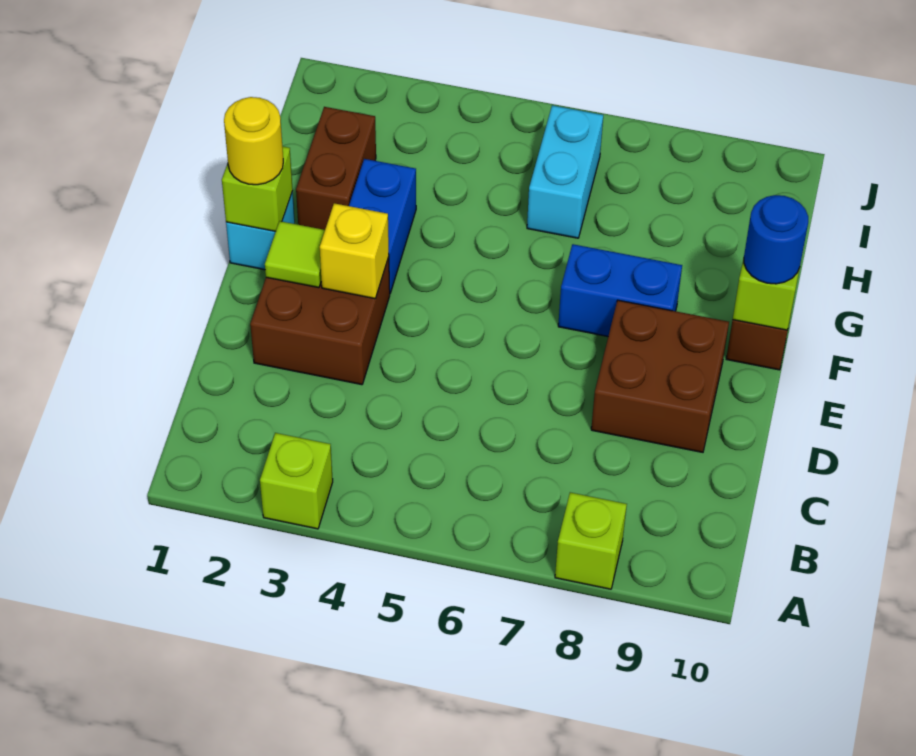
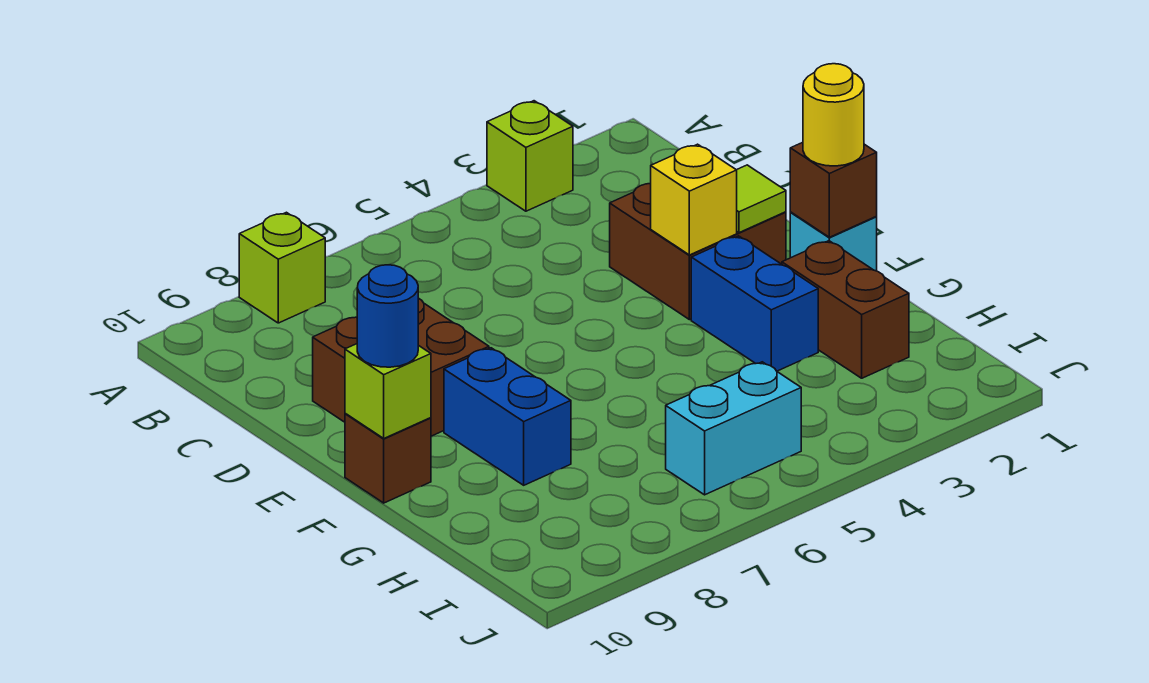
lime brick F1 level 2 -> brown brick F1 level 2
blue brick F7:F8 level 1 -> blue brick F8:G8 level 1
cyan brick H6:I6 level 1 -> cyan brick I5:I6 level 1

